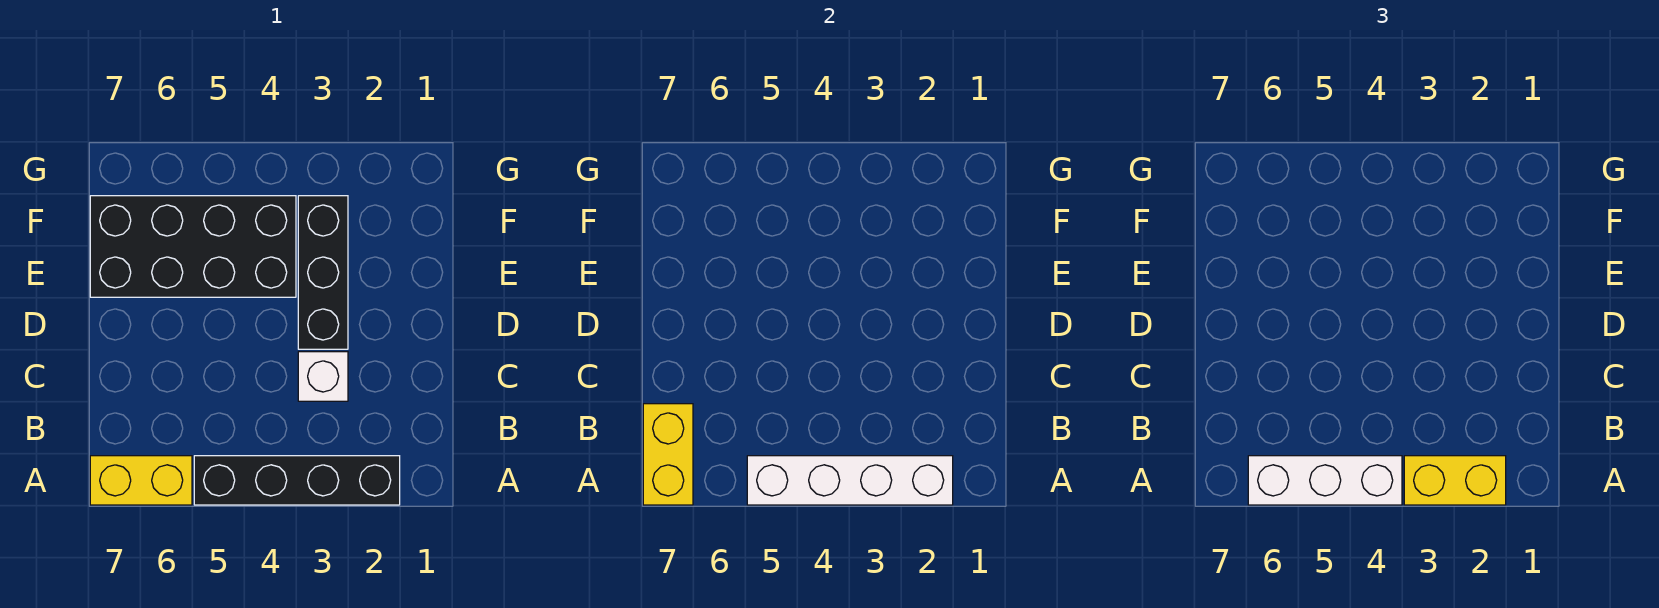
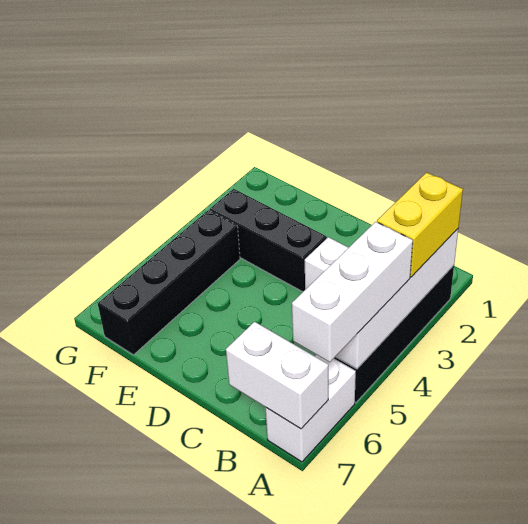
yellow brick A6:A7 level 1 -> white brick A6:A7 level 1
yellow brick A7:B7 level 2 -> white brick A7:B7 level 2
black brick E4:F7 level 1 -> black brick F4:F7 level 1

